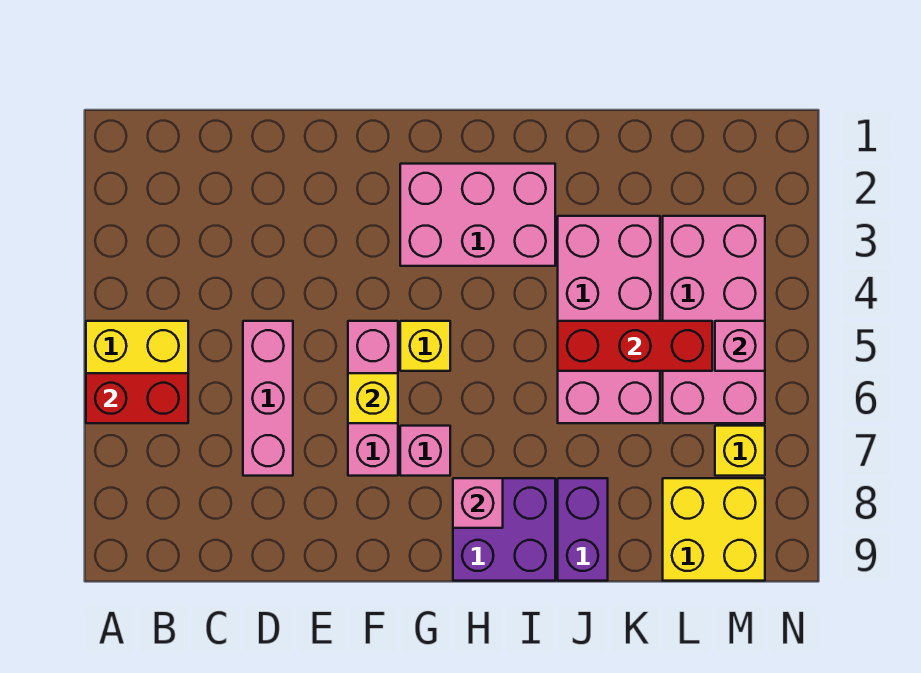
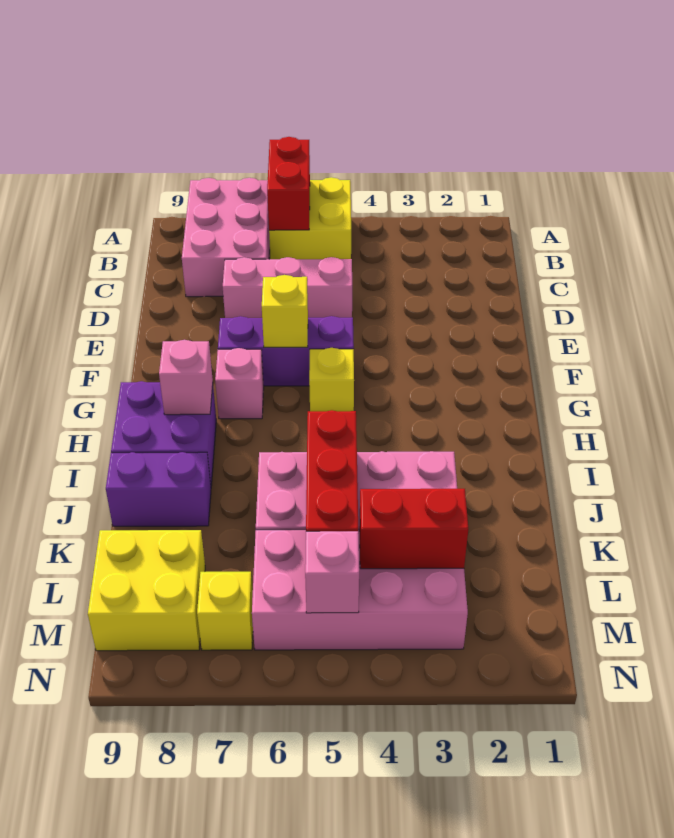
pink brick F5:F7 level 1 -> purple brick F5:F7 level 1
pink brick G2:I3 level 1 -> pink brick A7:C8 level 1
none -> red brick L3:L4 level 2

